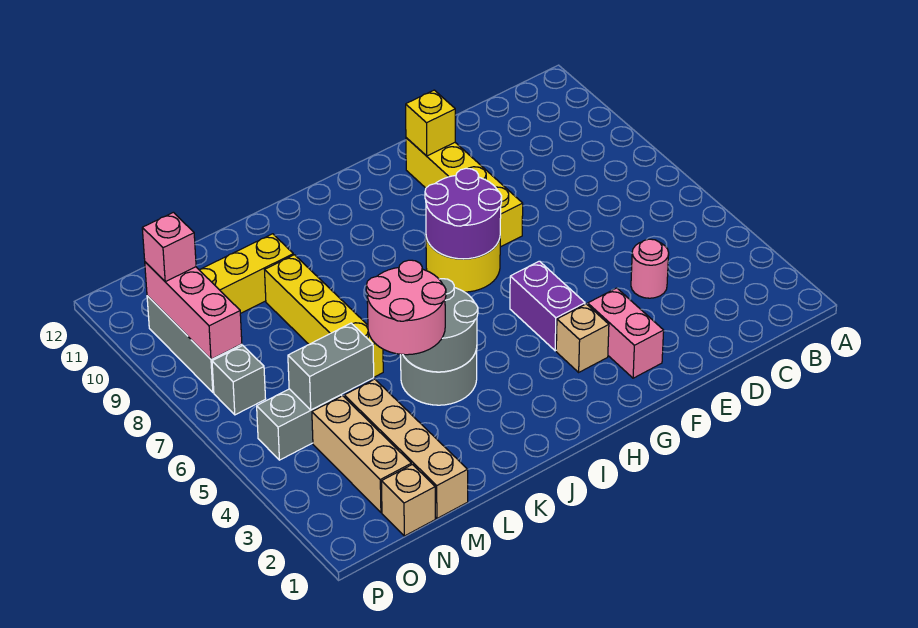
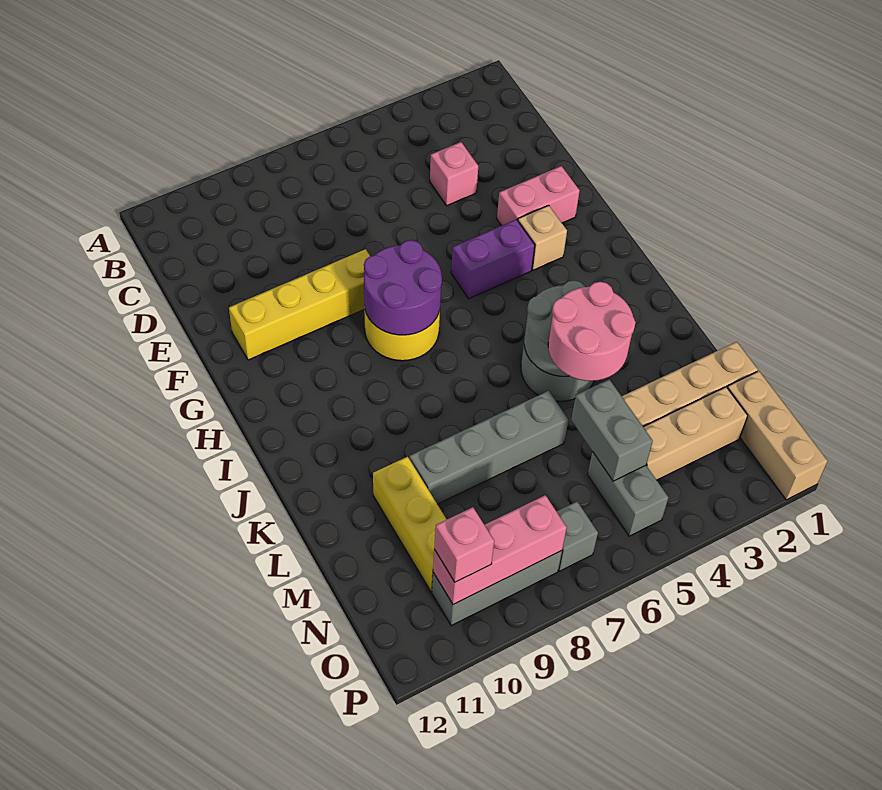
pink round brick D4 level 1 -> pink brick D4 level 1
yellow brick F11 level 2 -> none
yellow brick L6:L9 level 1 -> grey brick L6:L9 level 1
tan brick N1 level 1 -> tan brick N1:P1 level 1

